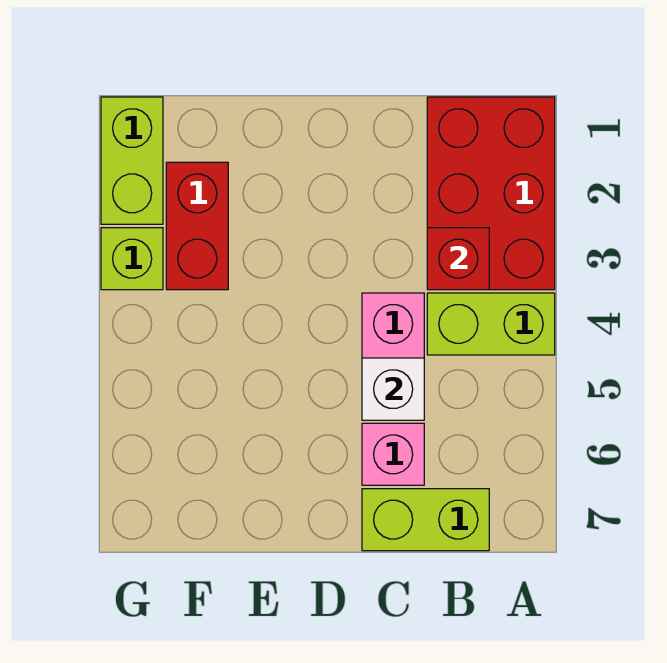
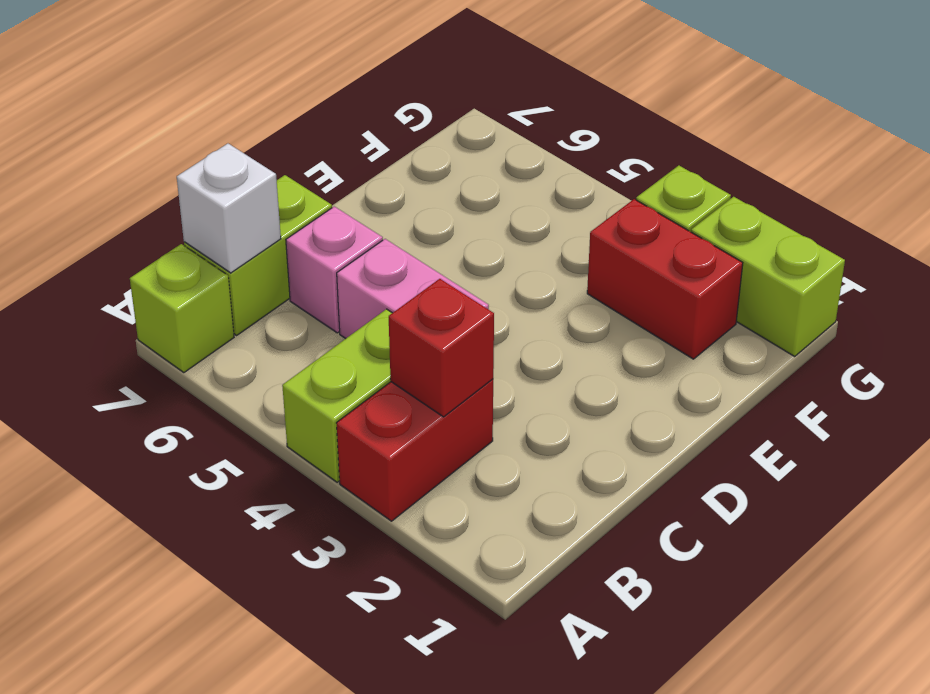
red brick A1:B3 level 1 -> red brick A3:B3 level 1
none -> lime brick A7 level 1
white brick C5 level 2 -> white brick B7 level 2

